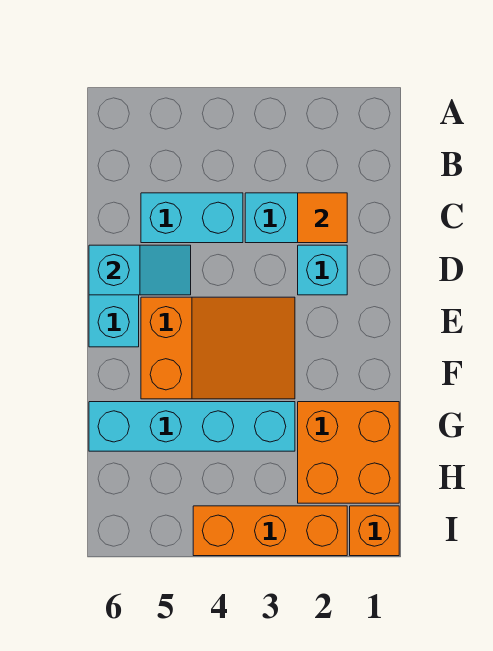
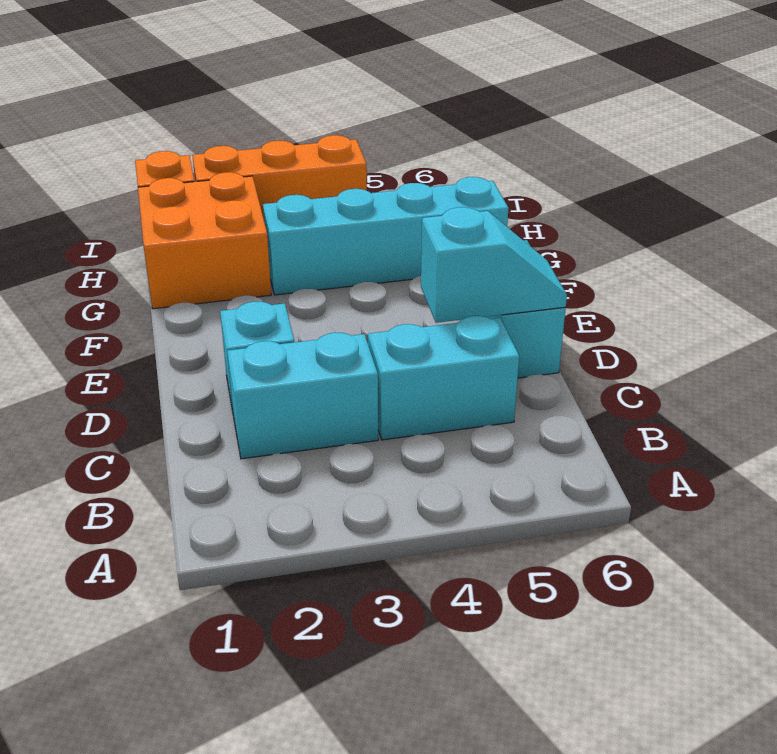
orange tile C2 level 2 -> none
cyan slope D5:D6 level 2 top 6 -> cyan slope D5:D6 level 2 top 5
orange slope E3:F5 level 1 top 5 -> none

